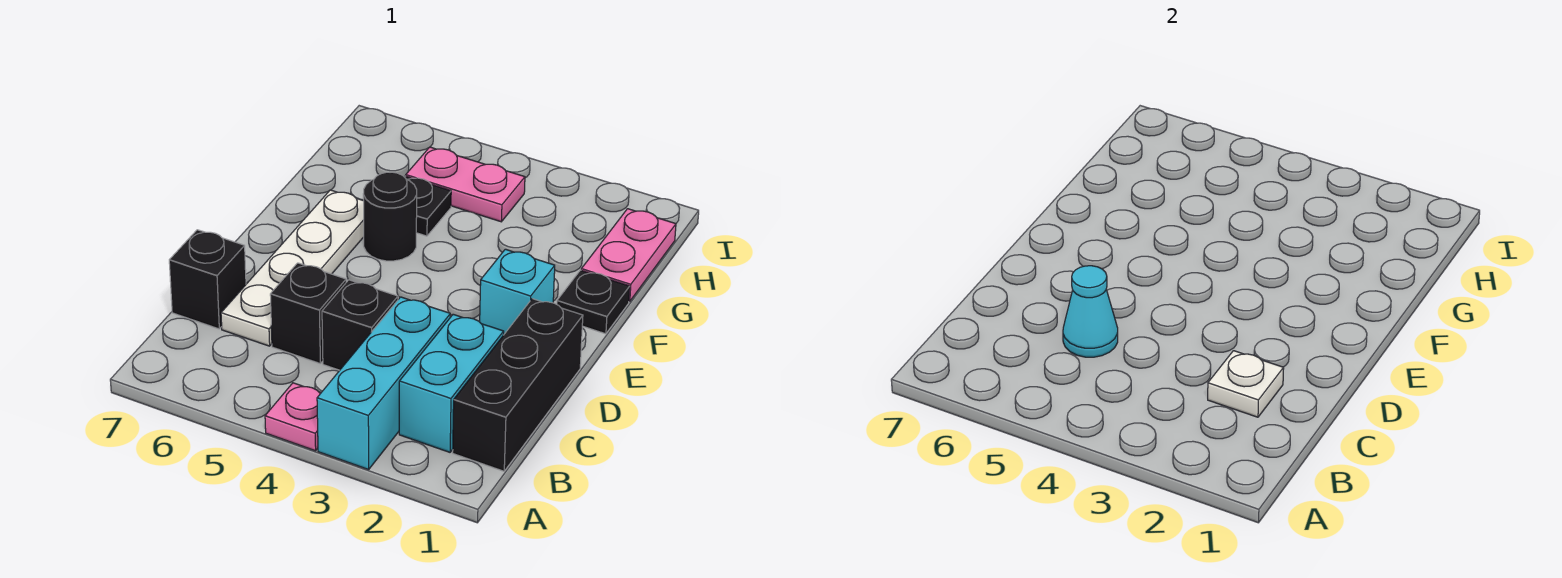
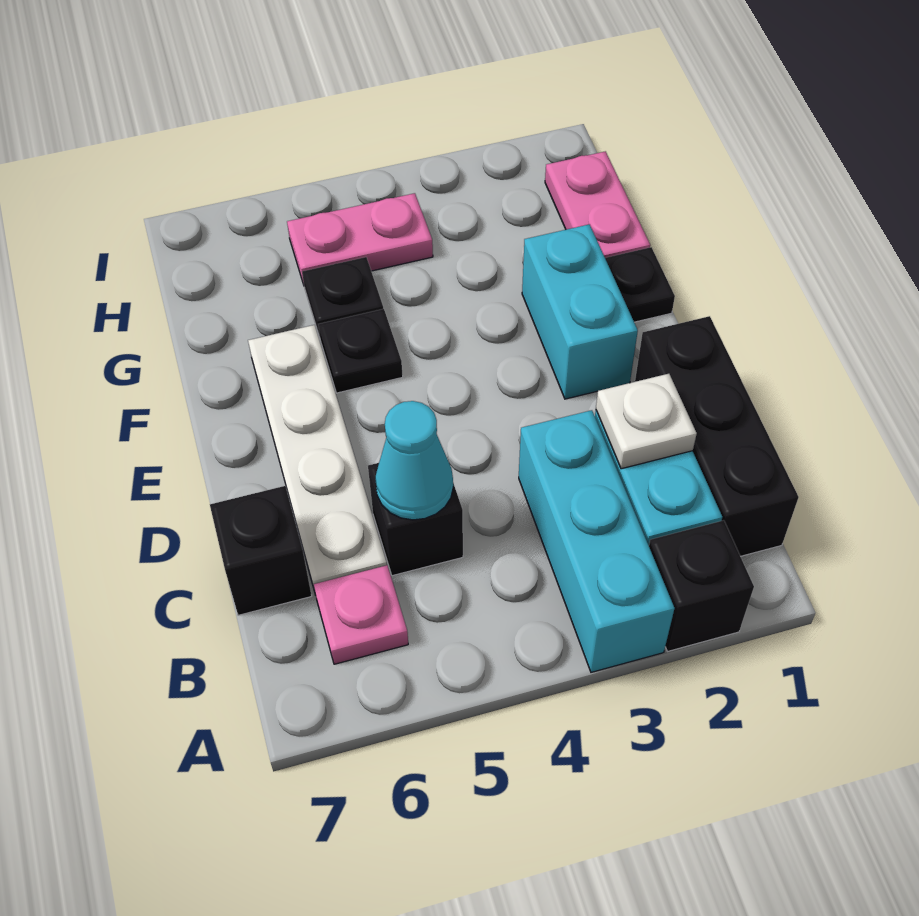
pink plate A4 level 1 -> pink plate B6 level 1
black brick C4 level 1 -> black brick A2 level 1
cyan brick E2 level 1 -> cyan brick E2:F2 level 1
black round brick F5 level 1 -> black plate F5 level 1

